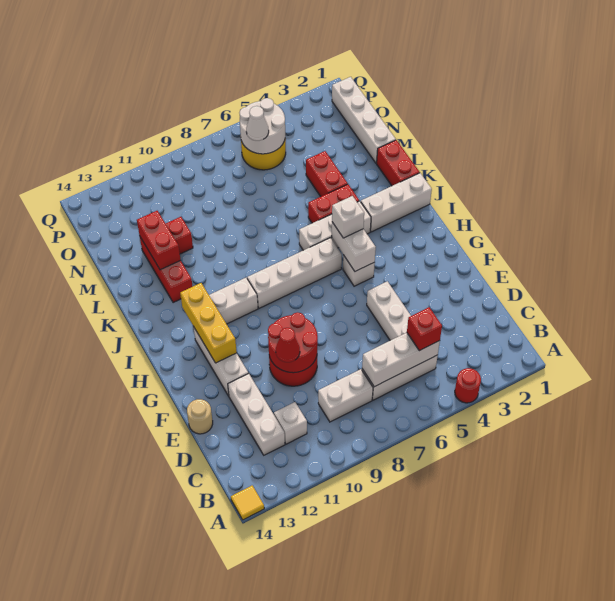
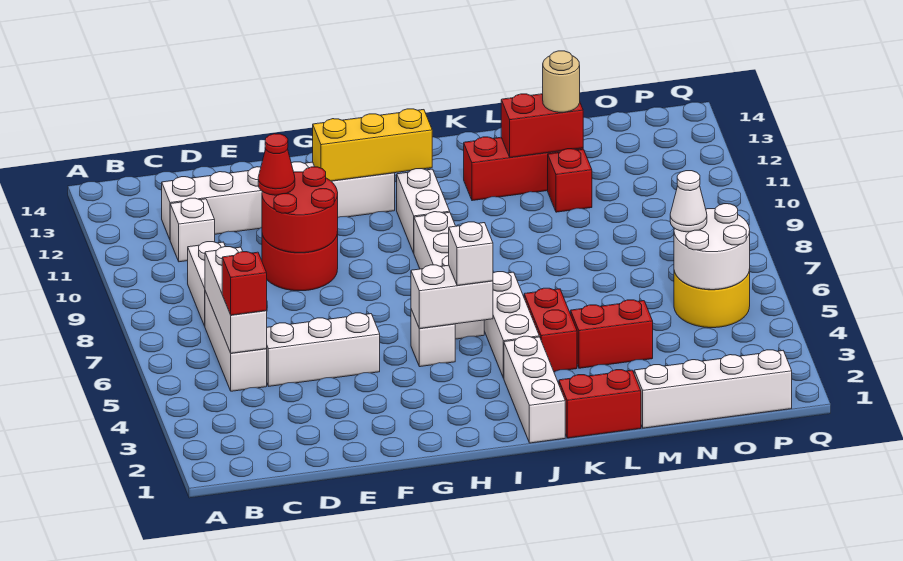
red round brick A4 level 1 -> none
yellow tile A14 level 1 -> none
tan round brick E14 level 1 -> tan round brick M12 level 3

